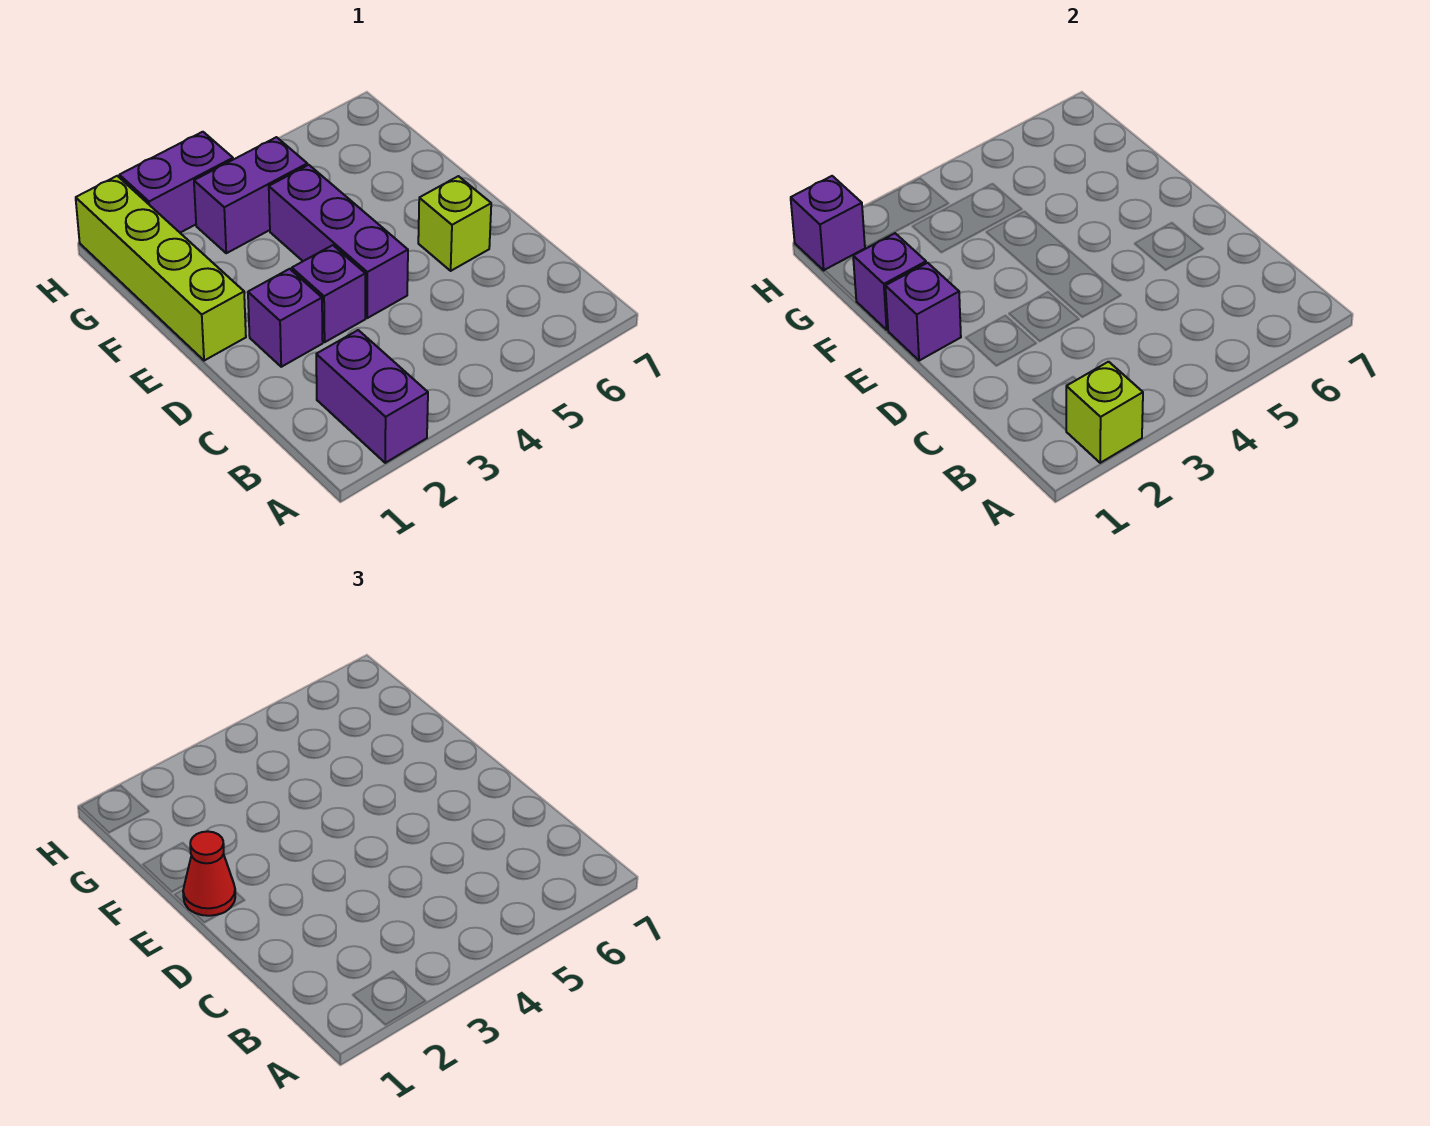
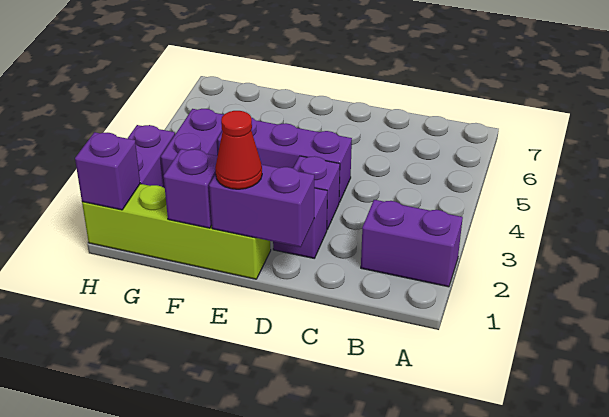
lime brick A2 level 2 -> none
lime brick D6 level 1 -> none
purple brick E1 level 2 -> purple brick D1:E1 level 2

